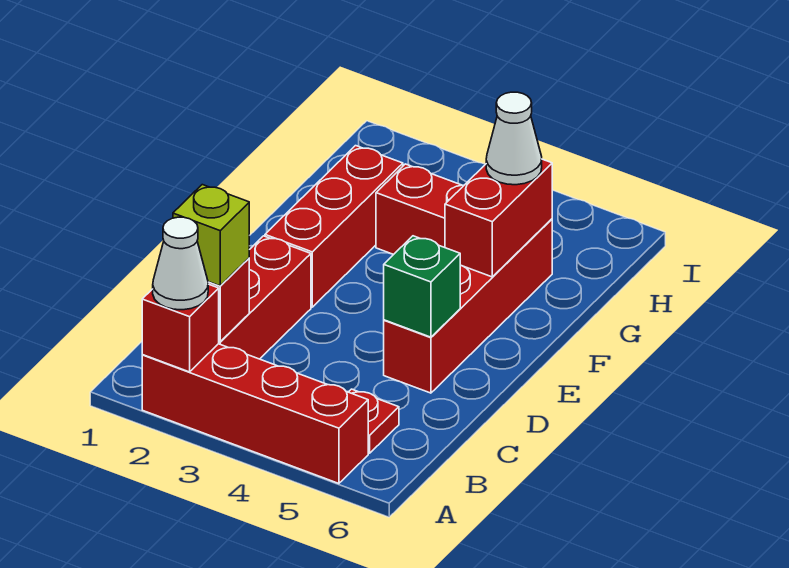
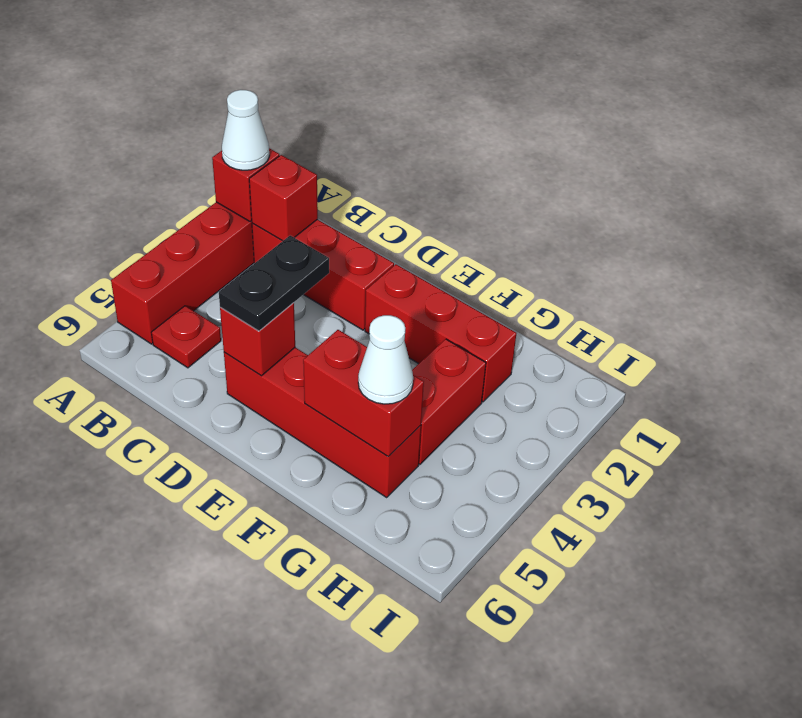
lime brick B2 level 3 -> none
none -> black plate D4:D5 level 3
green brick D5 level 2 -> red brick D5 level 2

